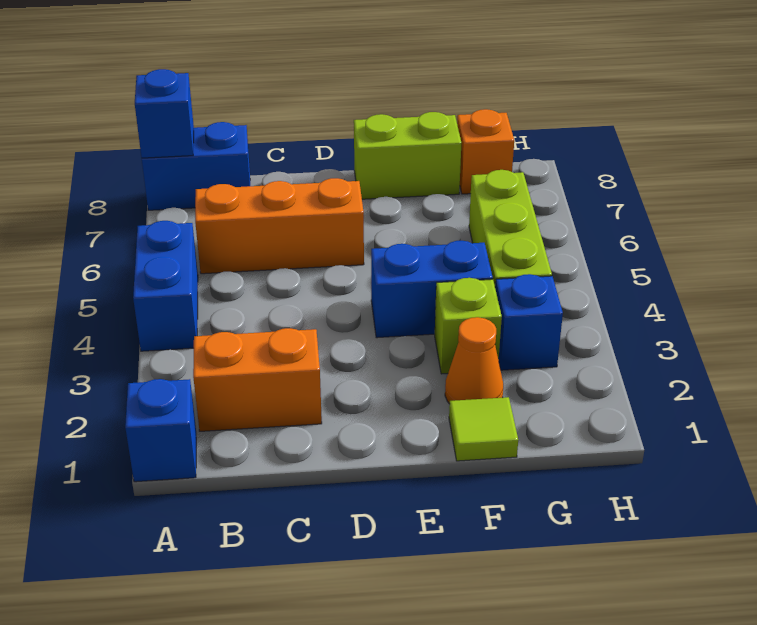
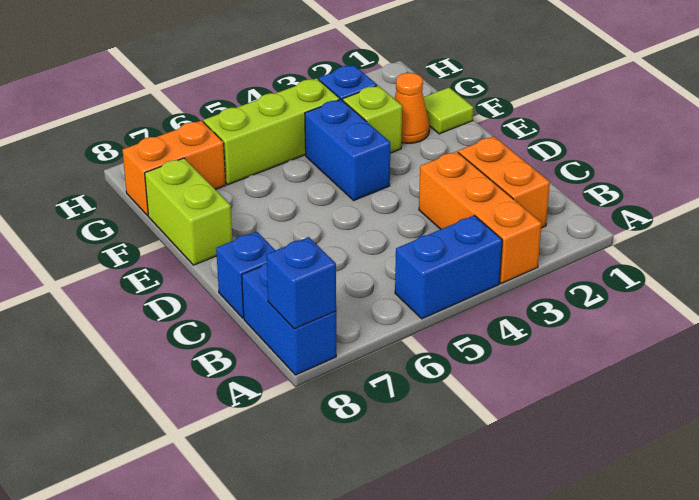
blue brick A1 level 1 -> blue brick C8 level 1
orange brick B6:D6 level 1 -> orange brick A3:C3 level 1
orange brick G8 level 1 -> orange brick G7:G8 level 1

